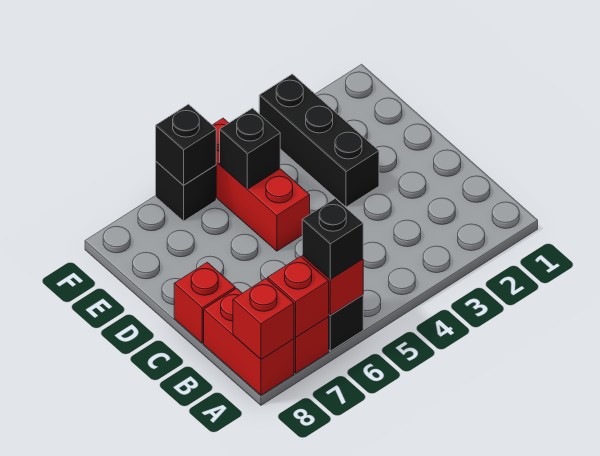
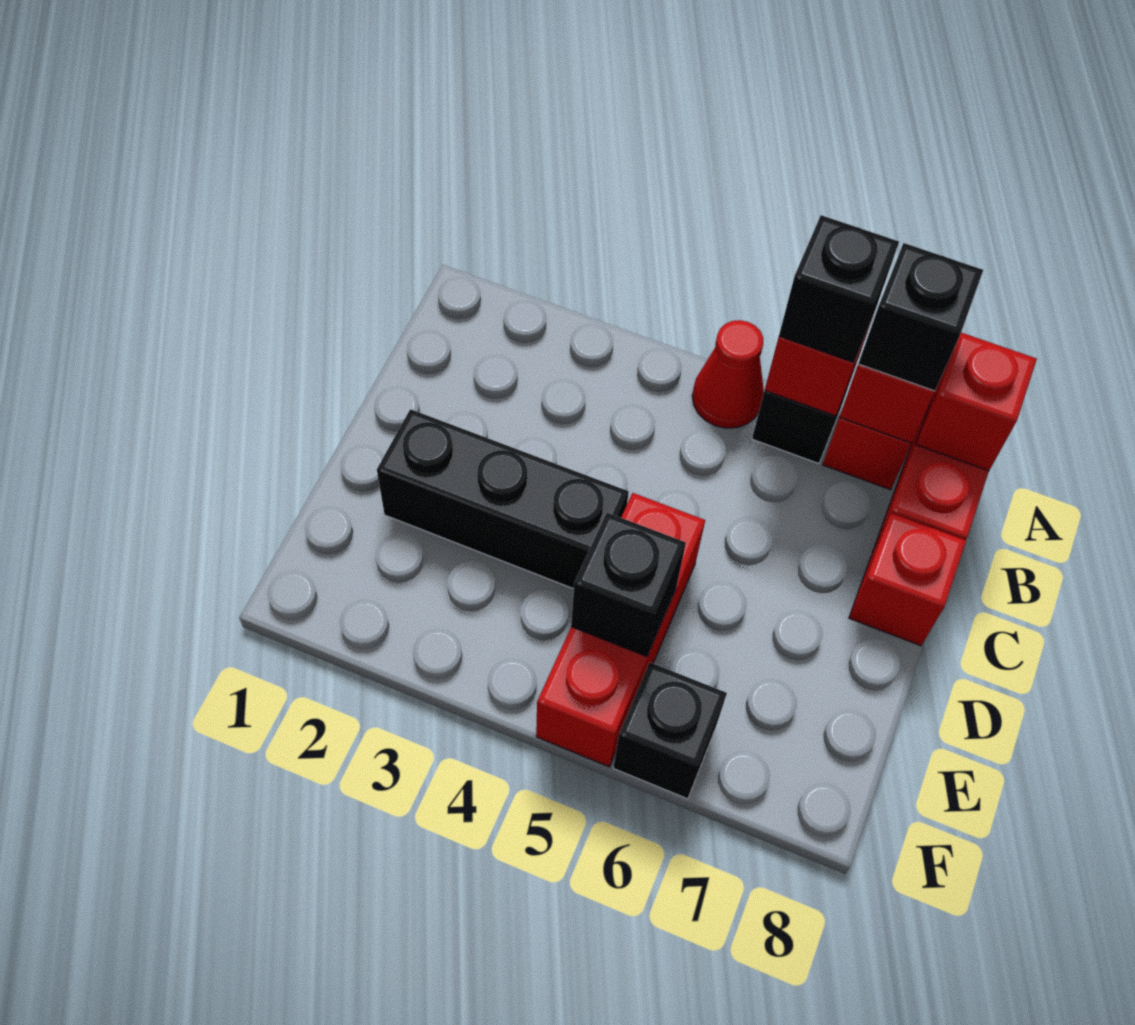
none -> red cone A5 level 1
black brick D3:F3 level 1 -> black brick D2:D4 level 1
black brick F6 level 2 -> black brick A7 level 3

